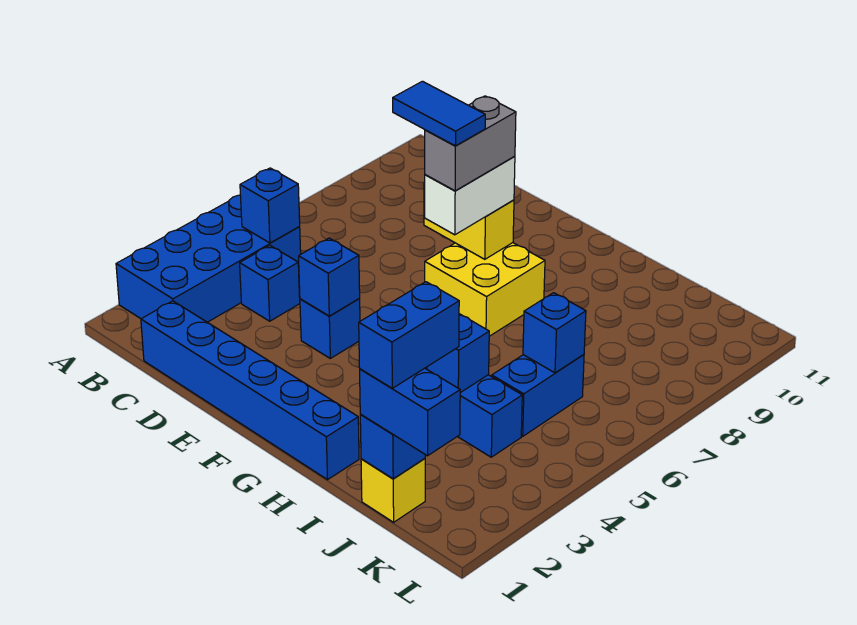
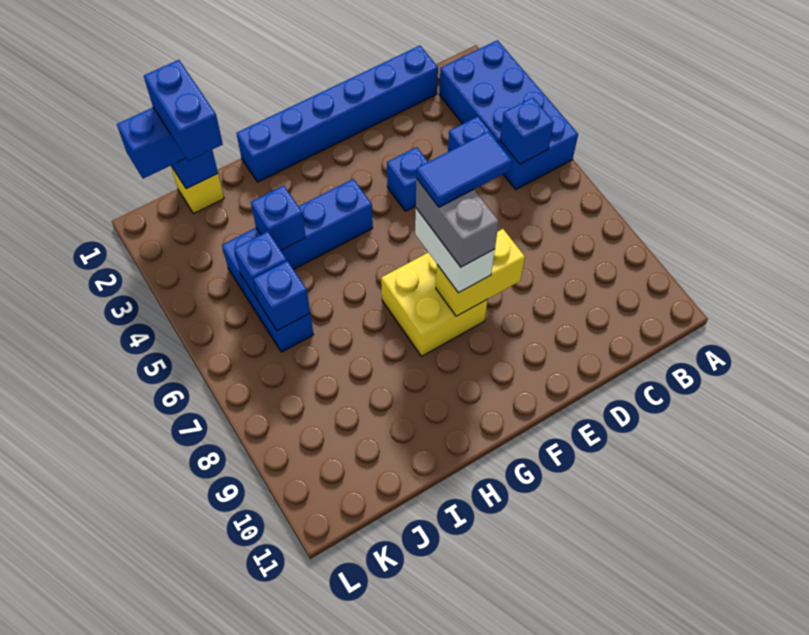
blue brick E4 level 2 -> blue brick J5 level 2

